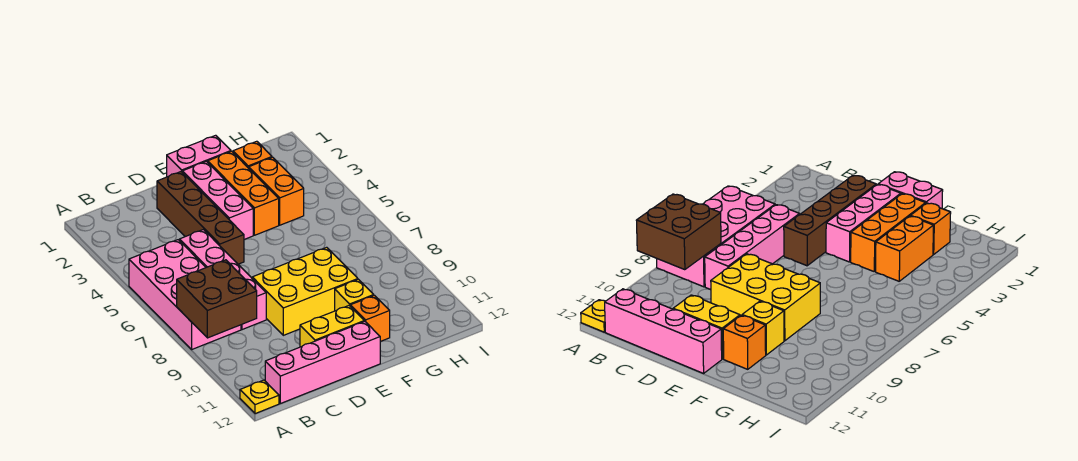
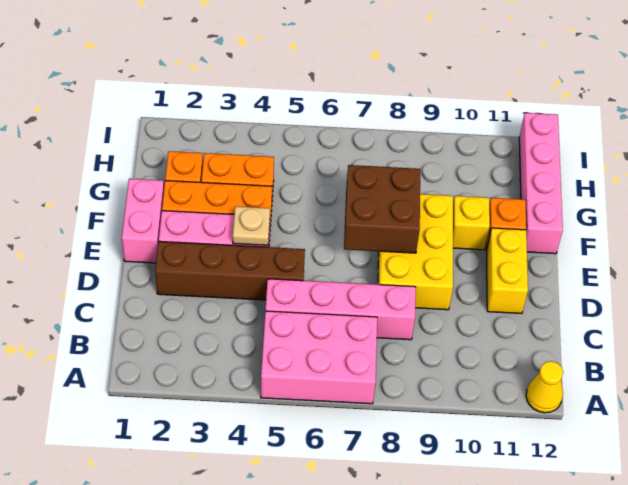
pink brick A5:B8 level 1 -> pink brick A5:B7 level 1
brown brick A8:B9 level 2 -> brown brick E7:F8 level 2
yellow plate A12 level 1 -> yellow cone A12 level 1
pink brick B12:E12 level 1 -> pink brick F12:I12 level 1
none -> tan plate E4 level 2

